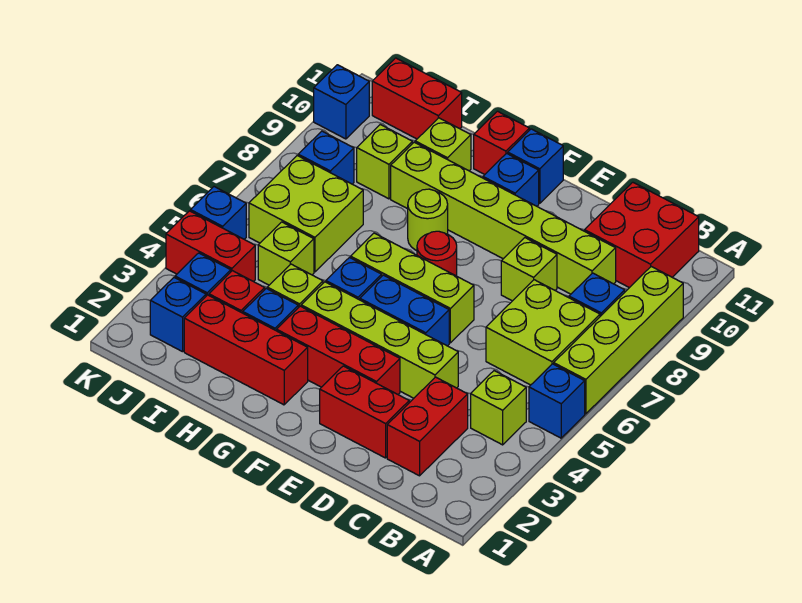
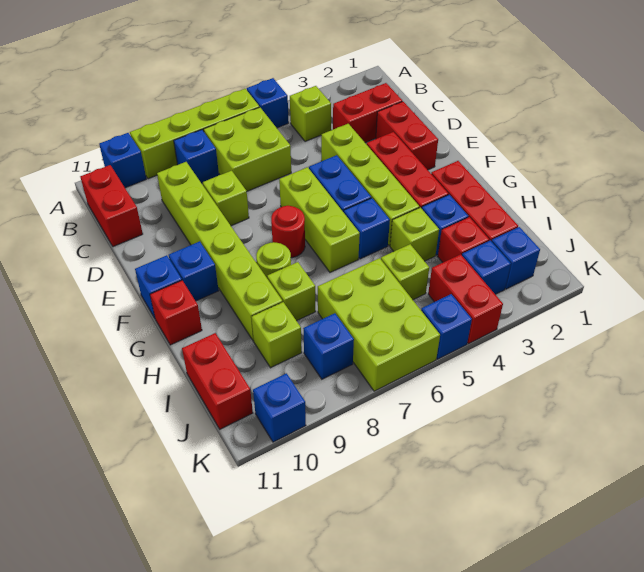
none -> blue brick A10 level 1
red brick B10:C11 level 1 -> red brick B11:C11 level 1
lime brick H10 level 1 -> lime brick H8 level 1
lime brick I6:J7 level 1 -> lime brick I6:K7 level 1

